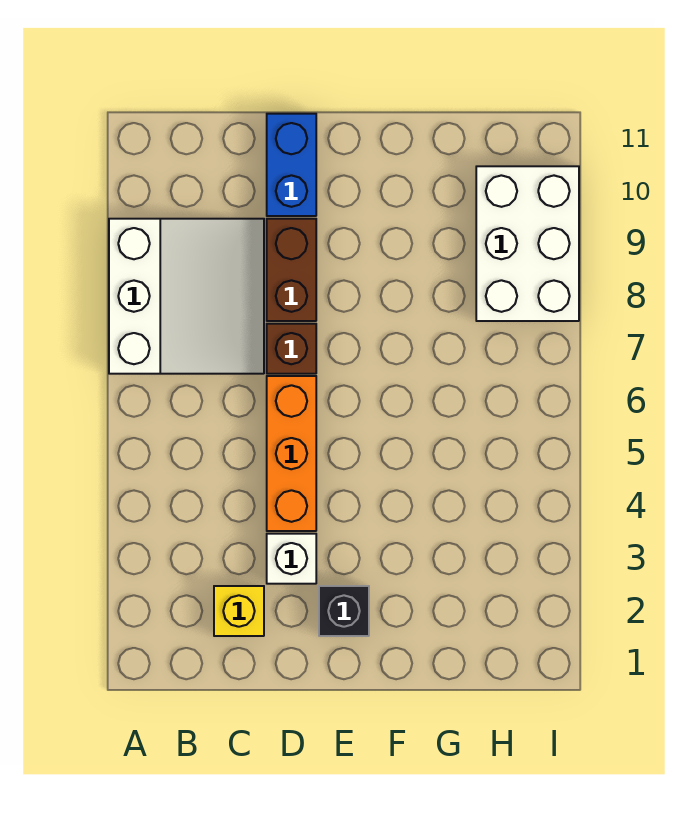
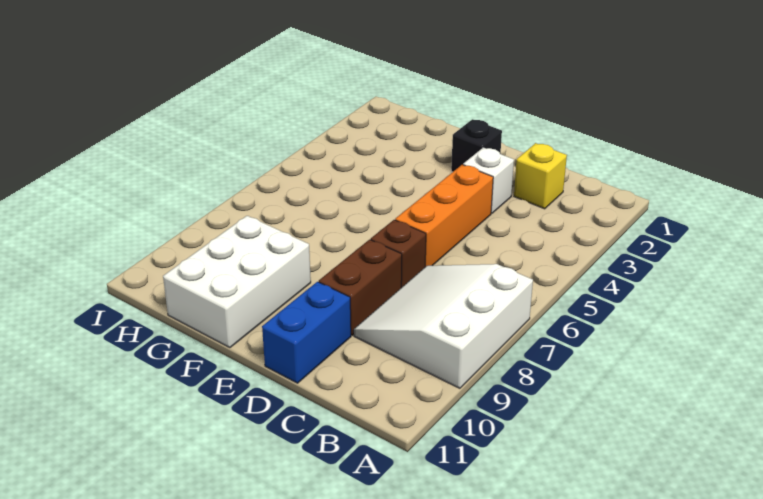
white brick H8:I10 level 1 -> white brick F9:G11 level 1

